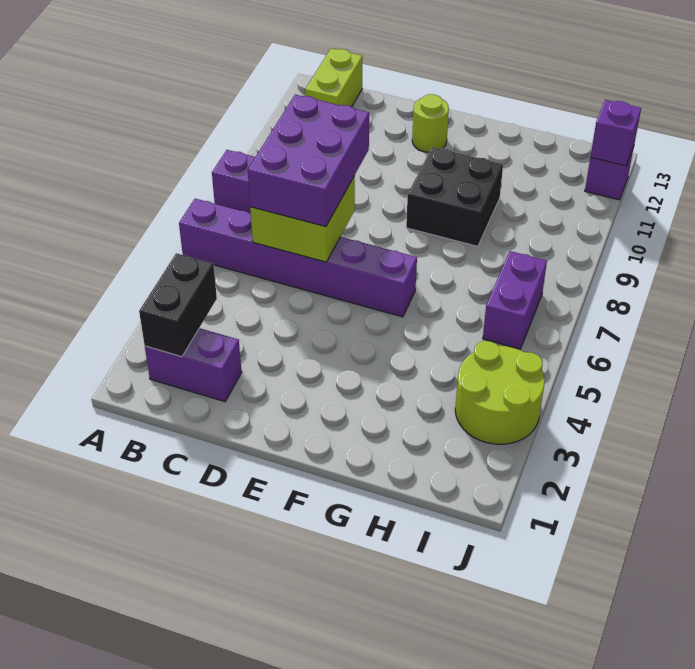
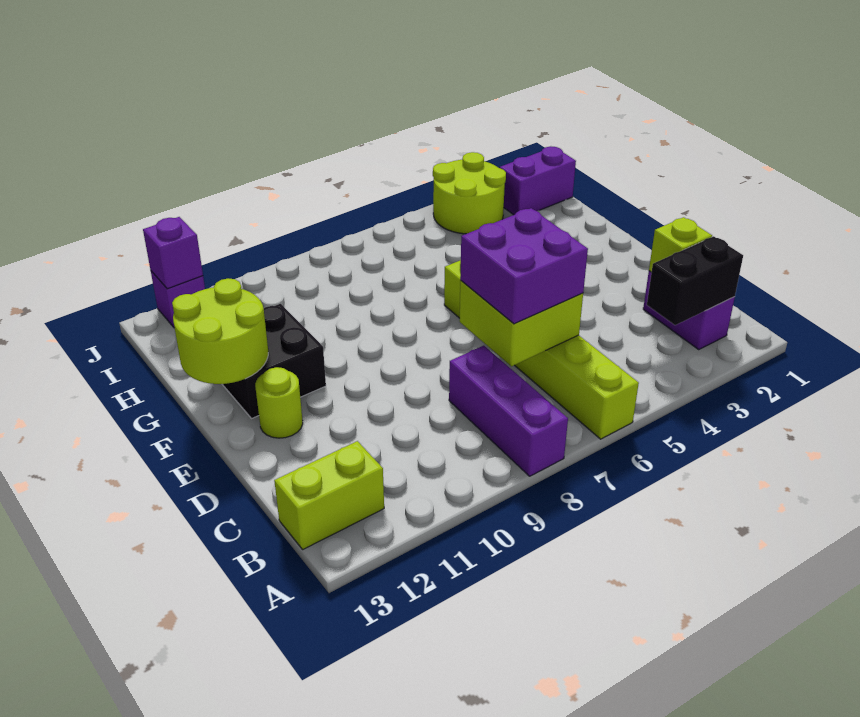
purple brick A6:F6 level 1 -> lime brick A6:F6 level 1
none -> lime brick C2 level 2
purple brick C6:D8 level 3 -> purple brick C6:D7 level 3
black brick F9:G10 level 1 -> black brick F11:G12 level 1
none -> lime round brick F12:G13 level 2
purple brick I6:I7 level 1 -> purple brick I1:I2 level 1

